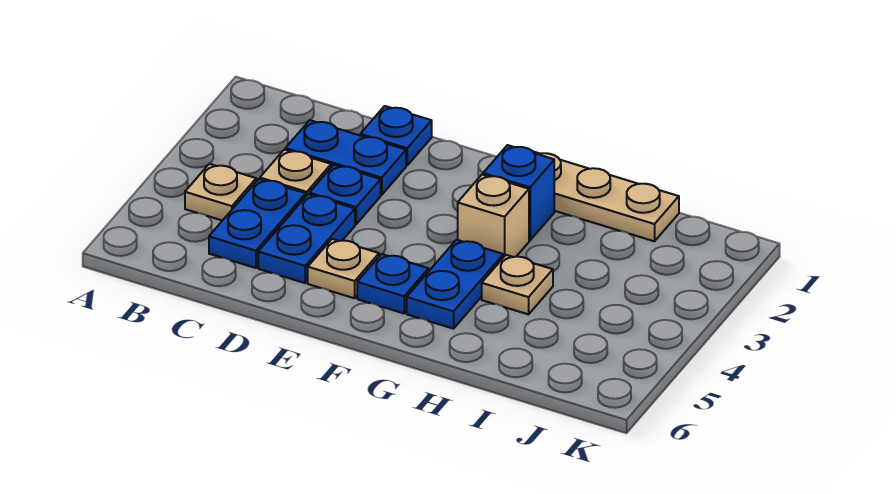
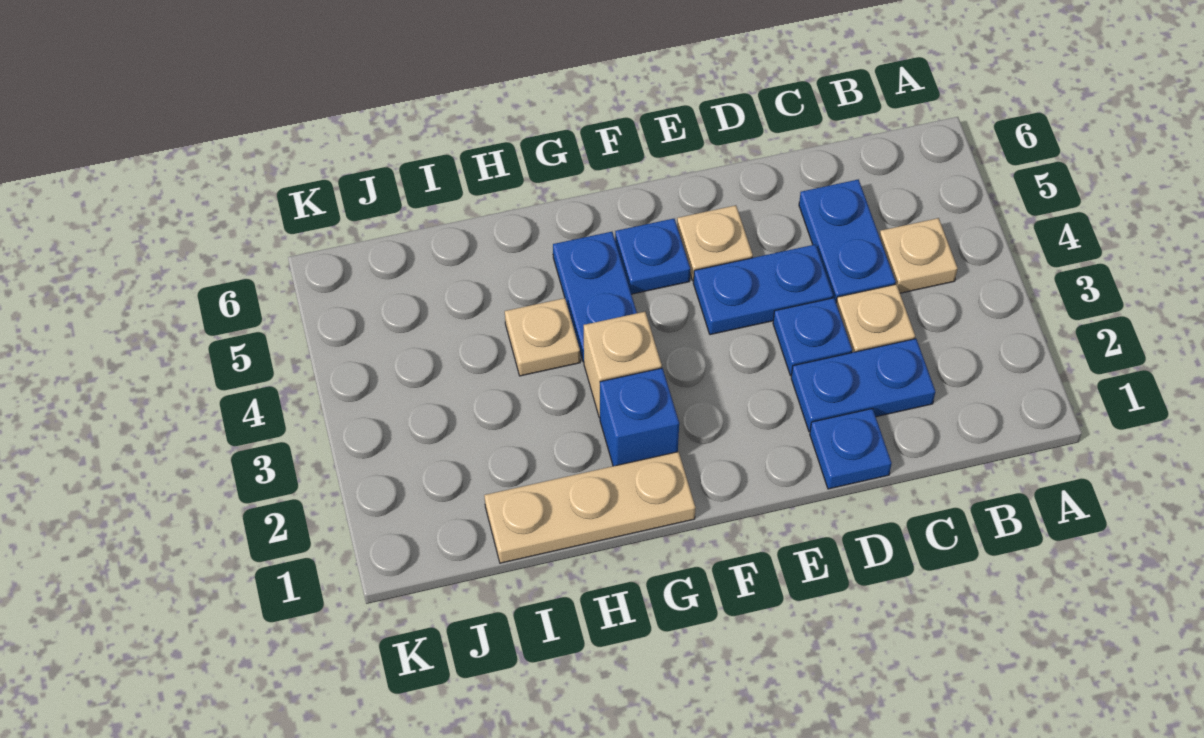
blue plate D4:D5 level 1 -> blue plate D4:E4 level 1

